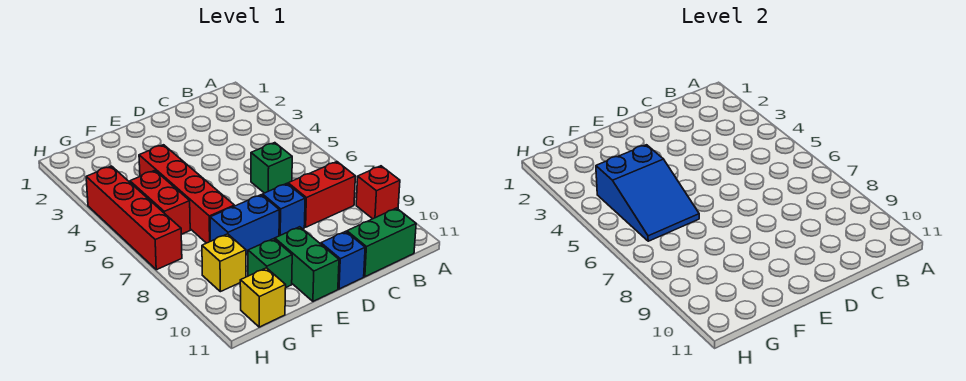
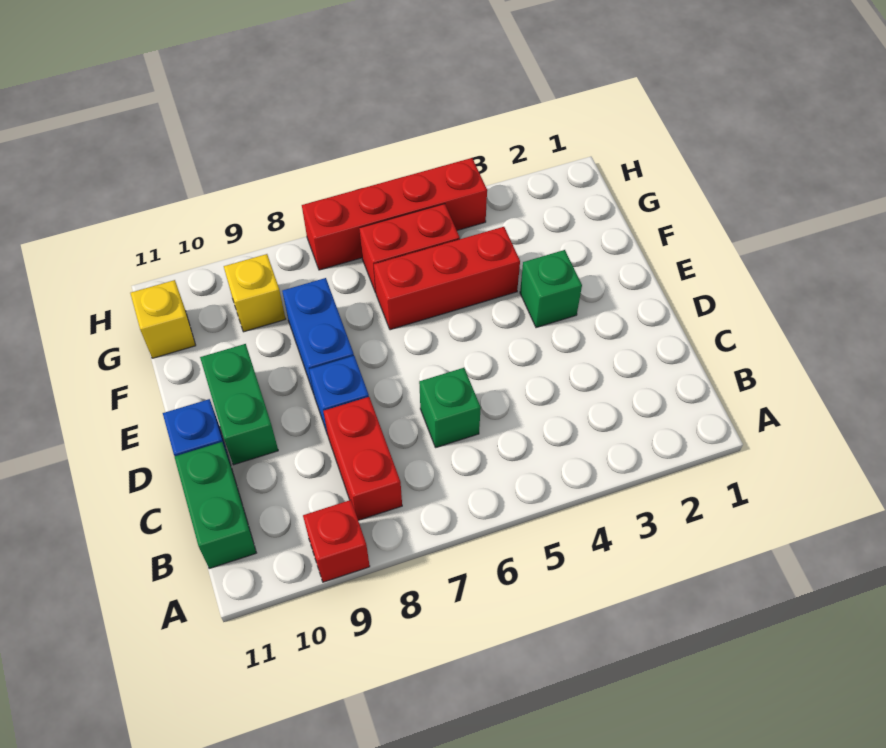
green brick E10:E11 level 1 -> green brick D10:E10 level 1
red brick F4:F7 level 1 -> red brick F4:F6 level 1
blue slope F4:G6 level 2 top 4 -> none
green brick F10 level 1 -> green brick E3 level 1

